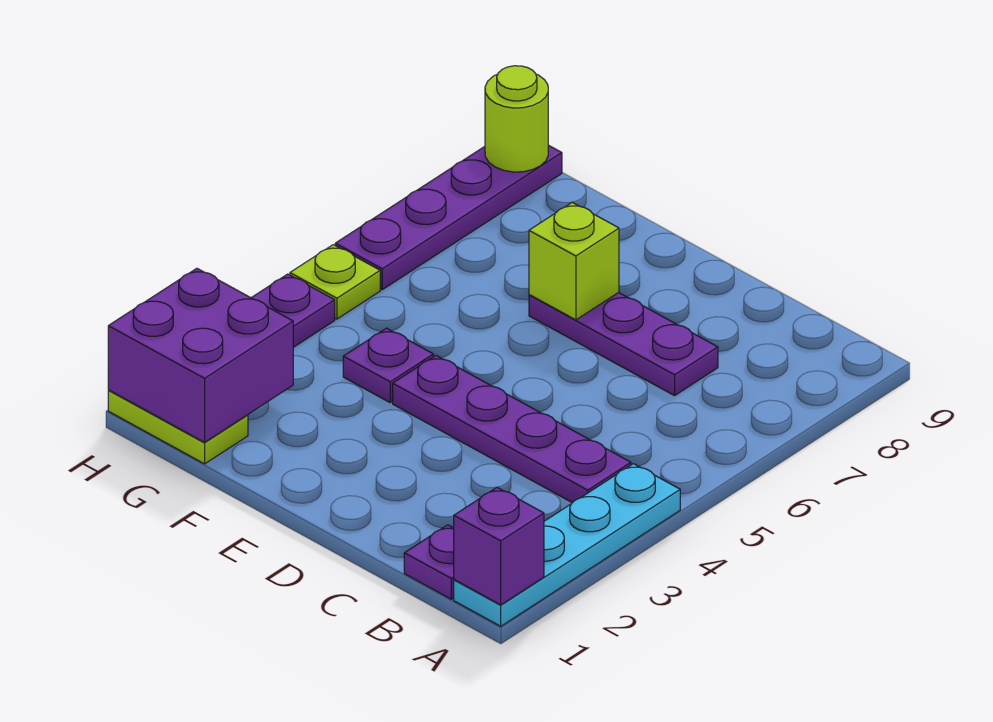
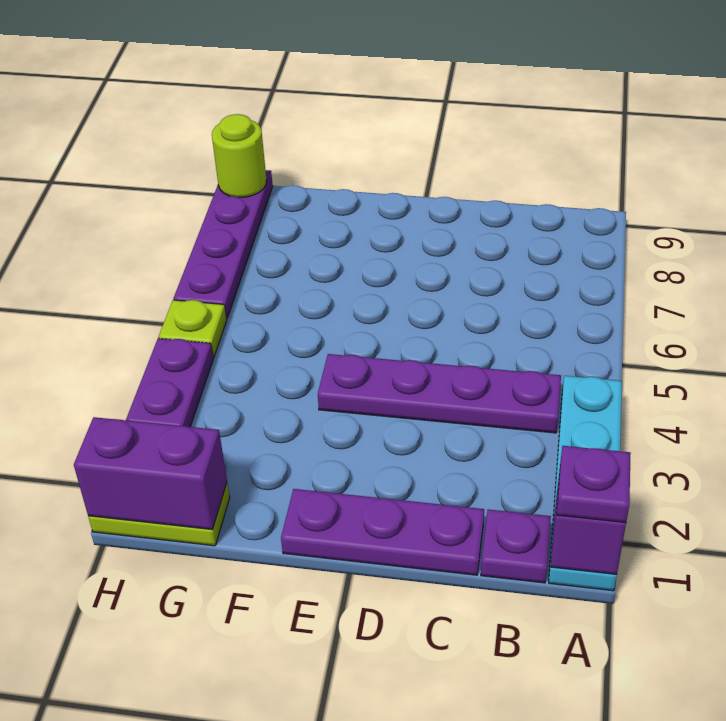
purple plate C7:E7 level 1 -> purple plate C1:E1 level 1
lime brick E7 level 2 -> none
purple plate F4 level 1 -> purple plate A1 level 3
purple brick G1:H2 level 2 -> purple brick G1:H1 level 2

